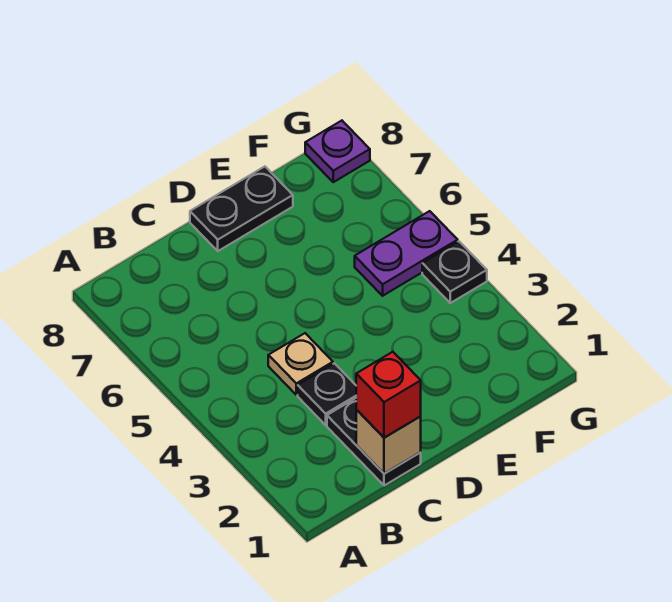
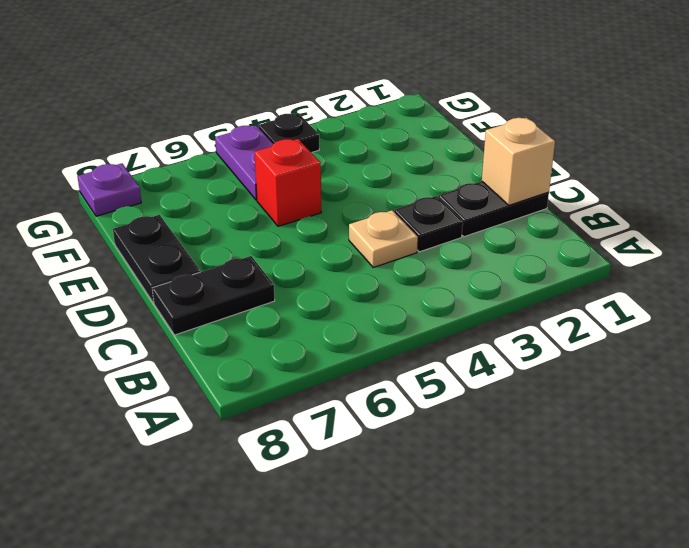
red brick C1 level 3 -> red brick E5 level 1
none -> black plate C7:C8 level 1

